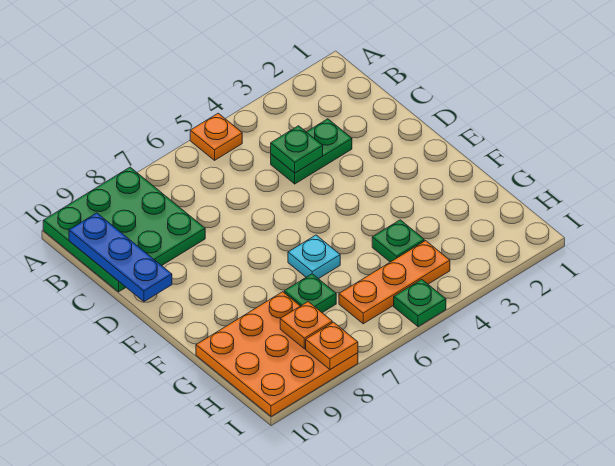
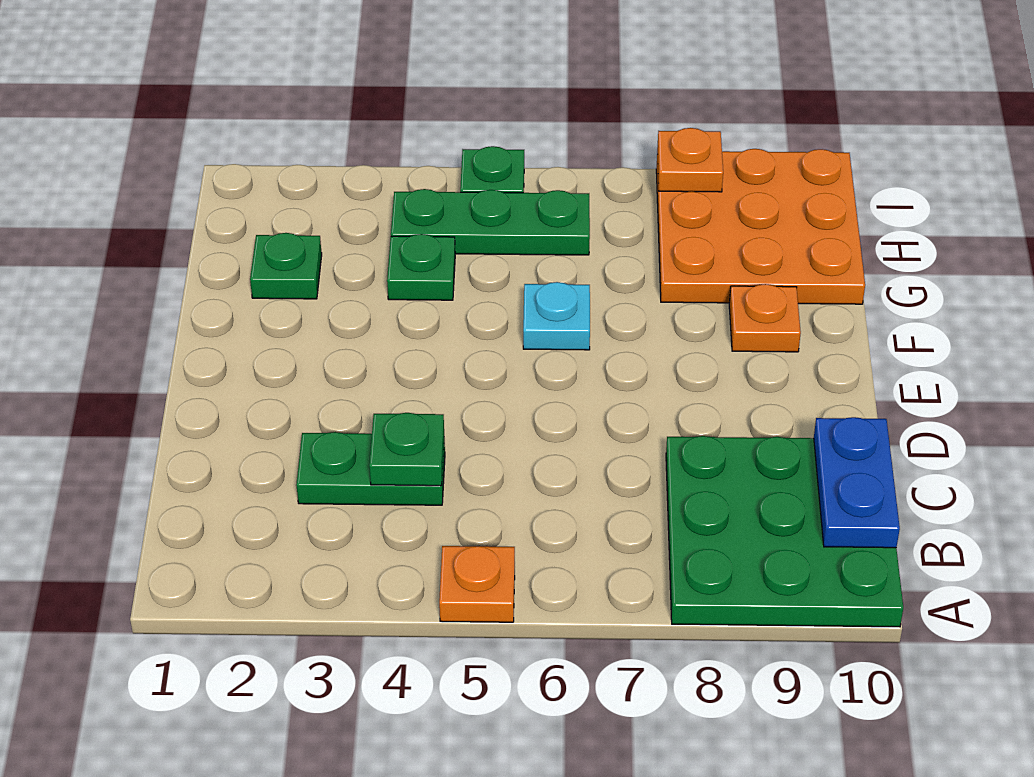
blue plate B10:D10 level 2 -> blue plate B10:C10 level 2
green plate G7 level 1 -> green plate G2 level 1
orange plate H4:H6 level 1 -> green plate H4:H6 level 1
orange plate H8 level 2 -> orange plate F9 level 1

